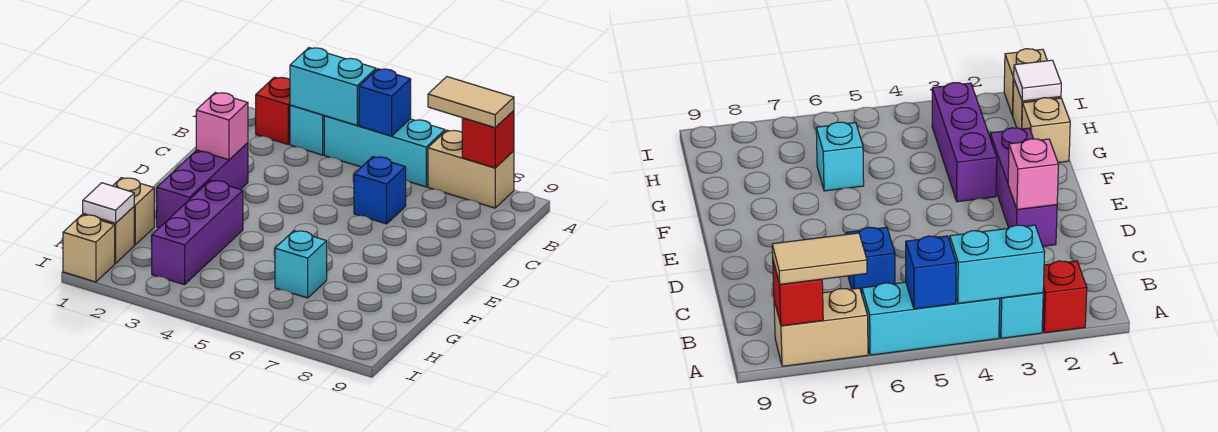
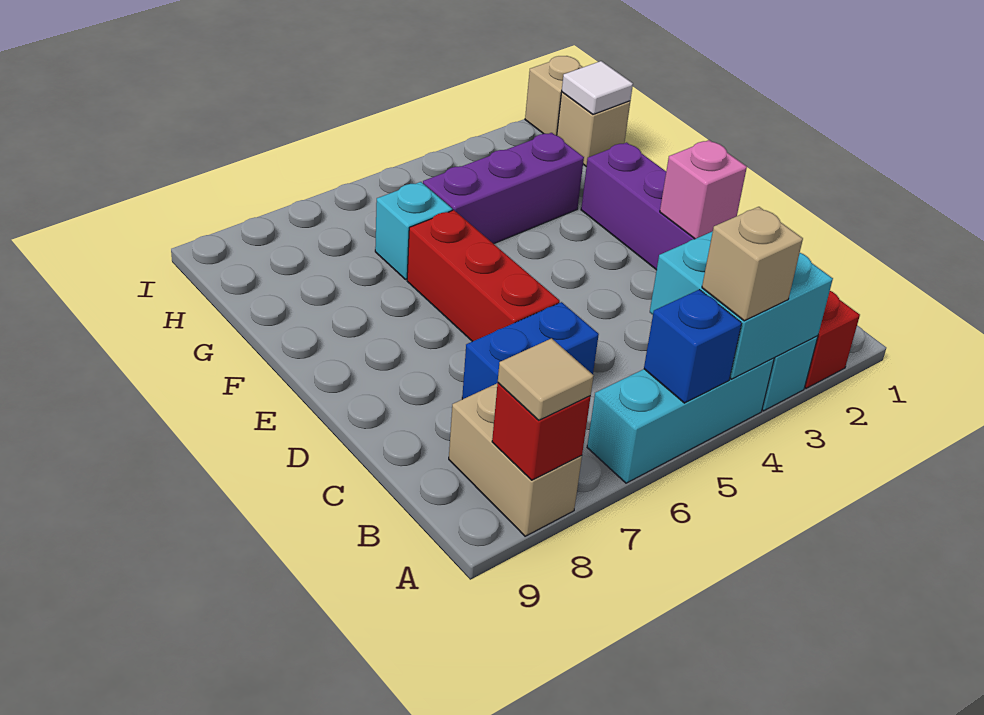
cyan brick A3:A4 level 2 -> cyan brick A3:B4 level 2
tan brick A7:A8 level 1 -> tan brick A8:B8 level 1
tan tile A7:A8 level 3 -> tan tile A8 level 3
blue brick C6 level 1 -> blue brick C6:C7 level 1
none -> red brick D6:F6 level 1
purple brick F3:H3 level 1 -> purple brick G3:G5 level 1
tan brick G1 level 1 -> tan brick A4 level 3

